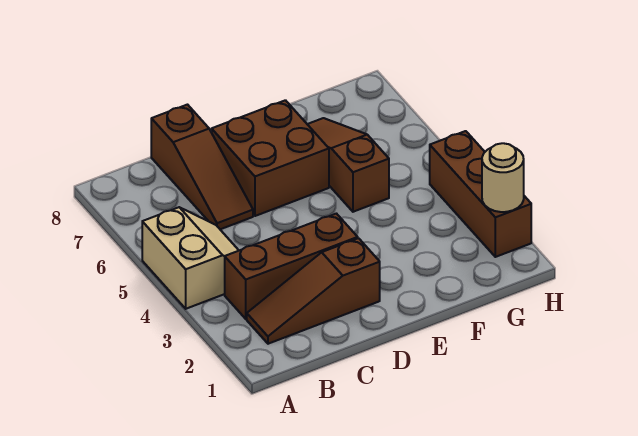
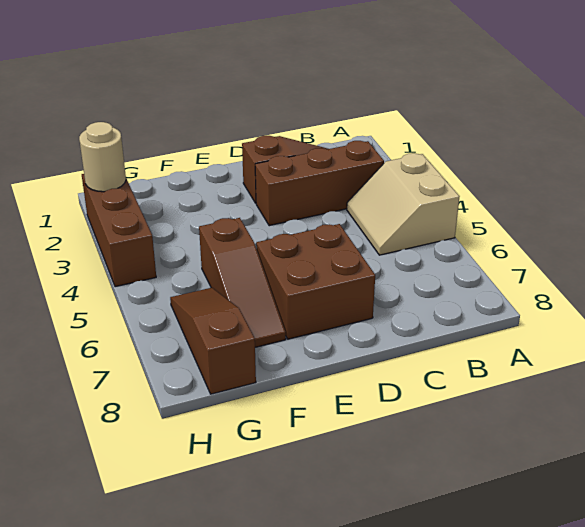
brown slope C6:C8 level 1 top 8 -> brown slope G6:G8 level 1 top 8

